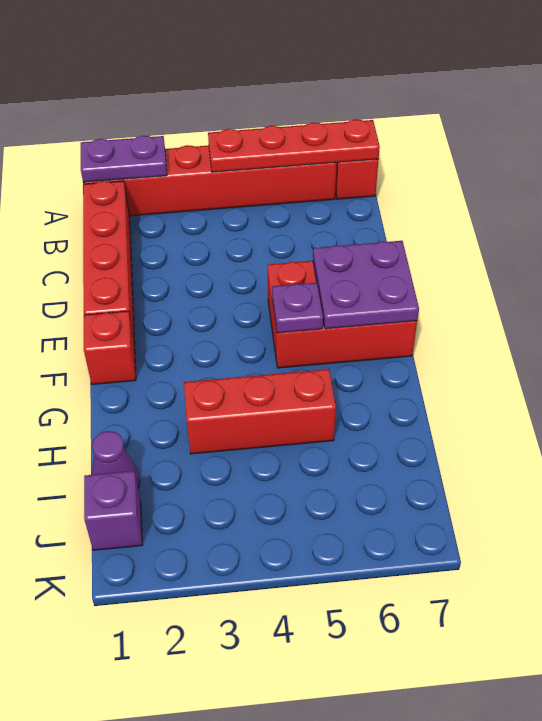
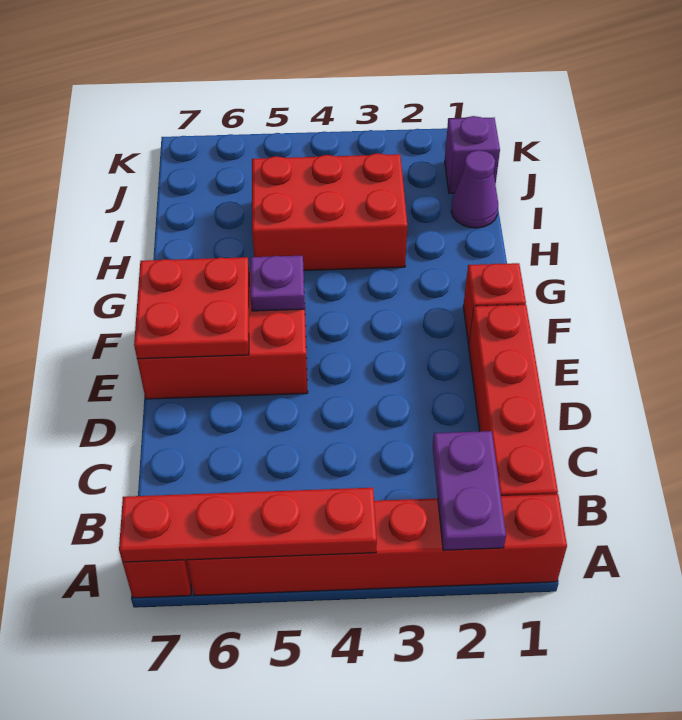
purple plate A1:A2 level 2 -> purple plate A2:B2 level 2
purple plate E6:F7 level 2 -> red plate E6:F7 level 2
red brick H3:H5 level 1 -> red brick H3:I5 level 1

